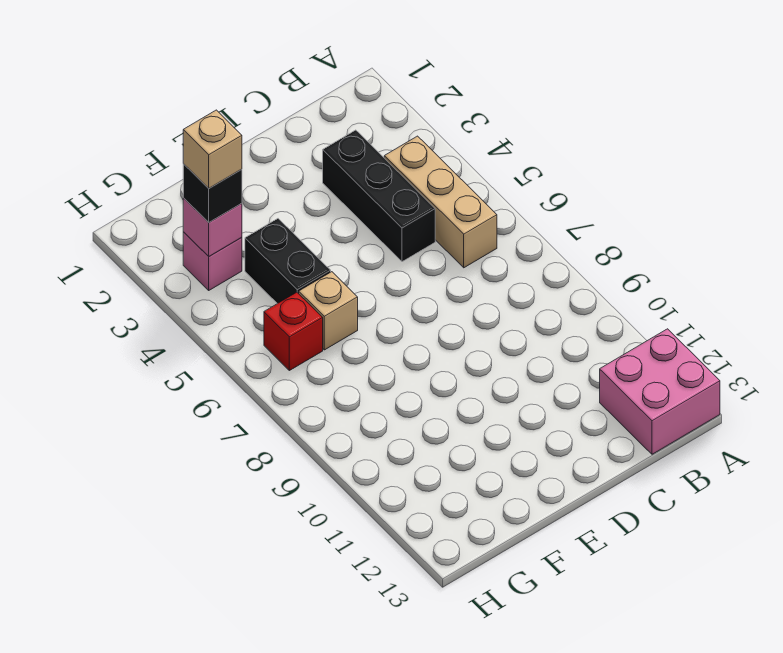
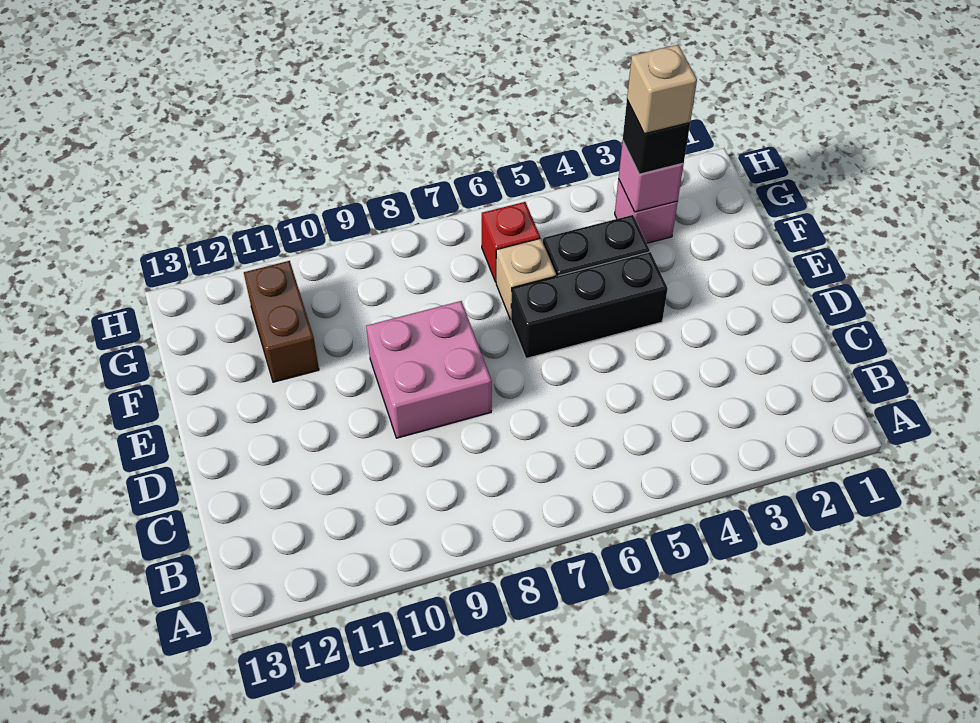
pink brick A12:B13 level 1 -> pink brick D8:E9 level 1
tan brick B4:B6 level 1 -> none
black brick C3:C5 level 1 -> black brick E4:E6 level 1
none -> brown brick F11:G11 level 1

